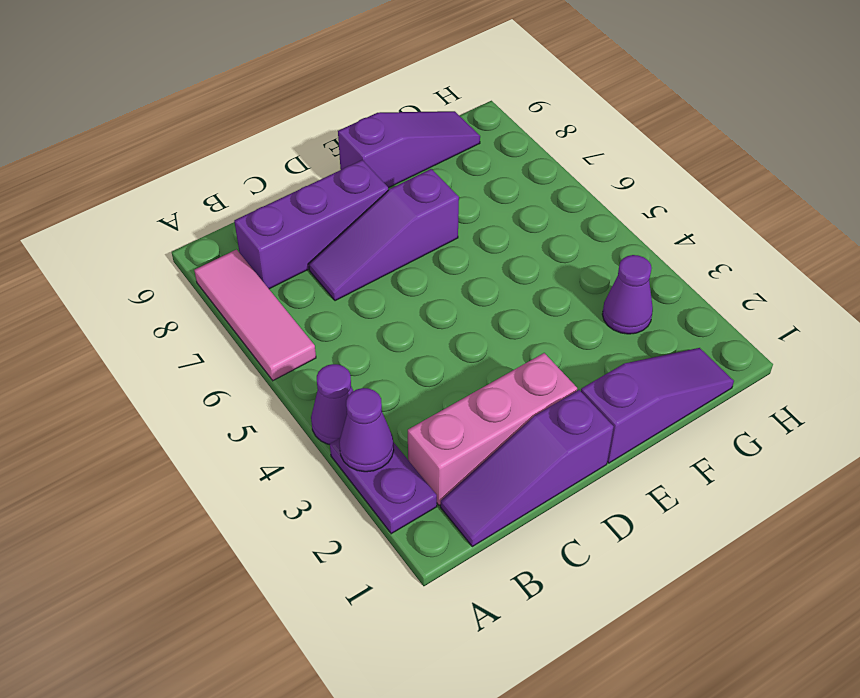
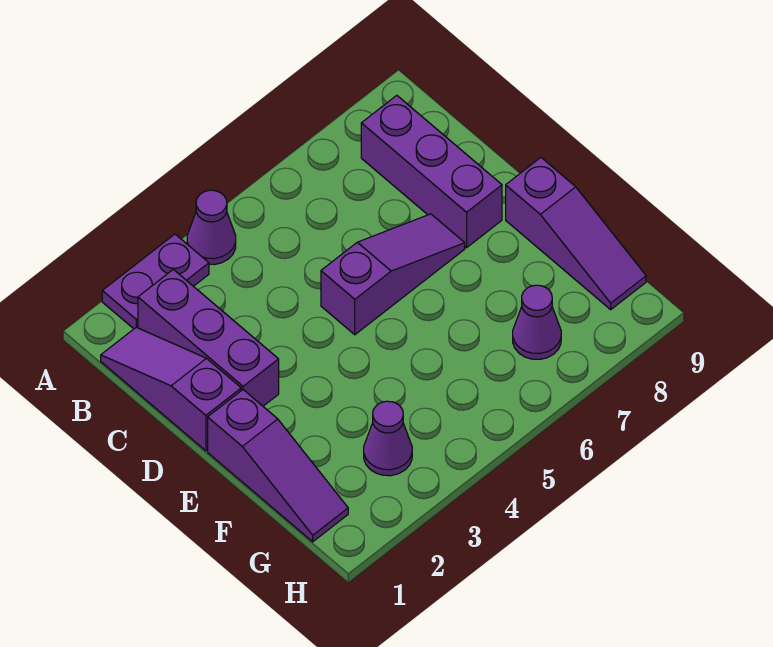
purple cone A3 level 2 -> purple cone G7 level 1
pink tile A6:A8 level 1 -> none
pink brick B2:D2 level 1 -> purple brick B2:D2 level 1
purple slope C7:E7 level 1 top E -> purple slope D5:D7 level 1 top 5

